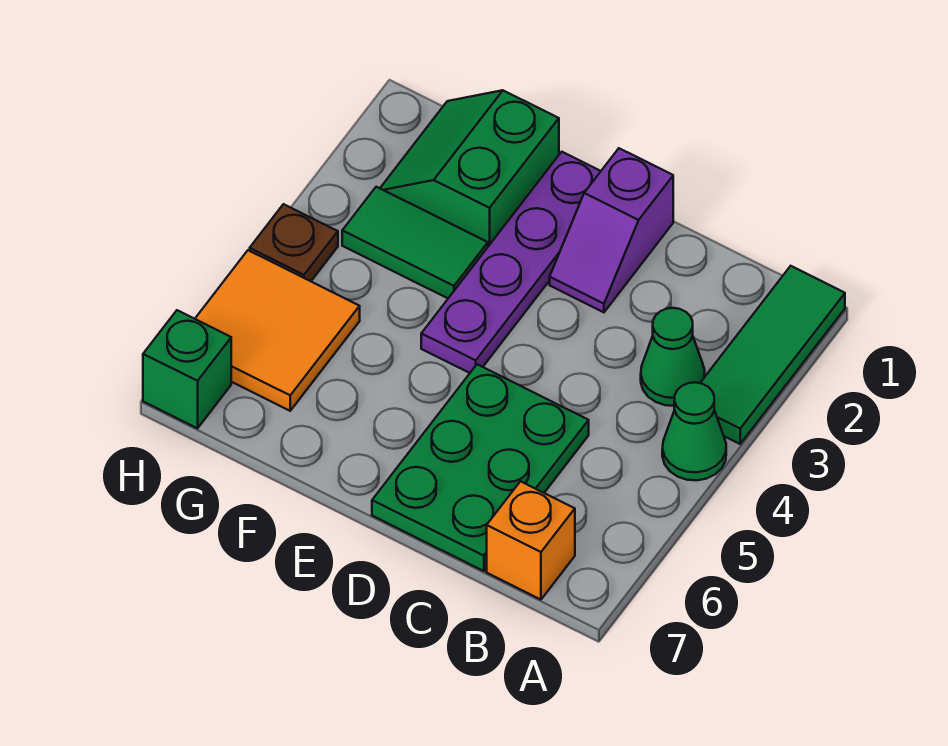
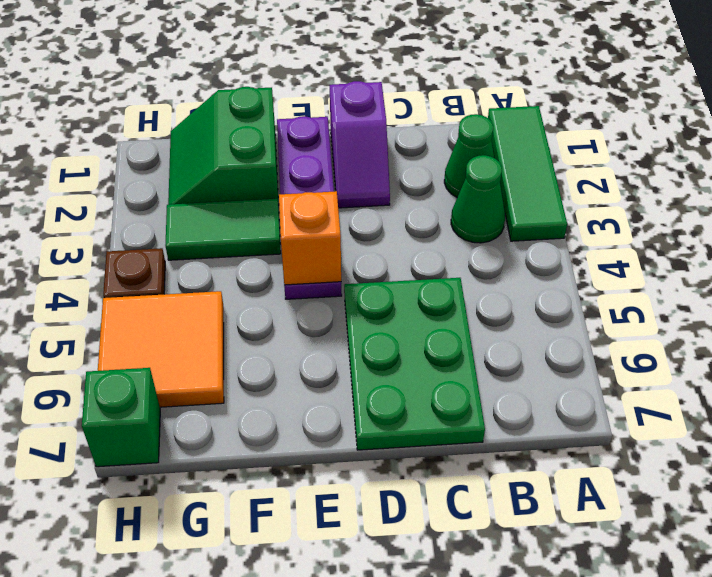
green cone A4 level 1 -> green cone B2 level 1
orange brick B7 level 1 -> orange brick E4 level 2

